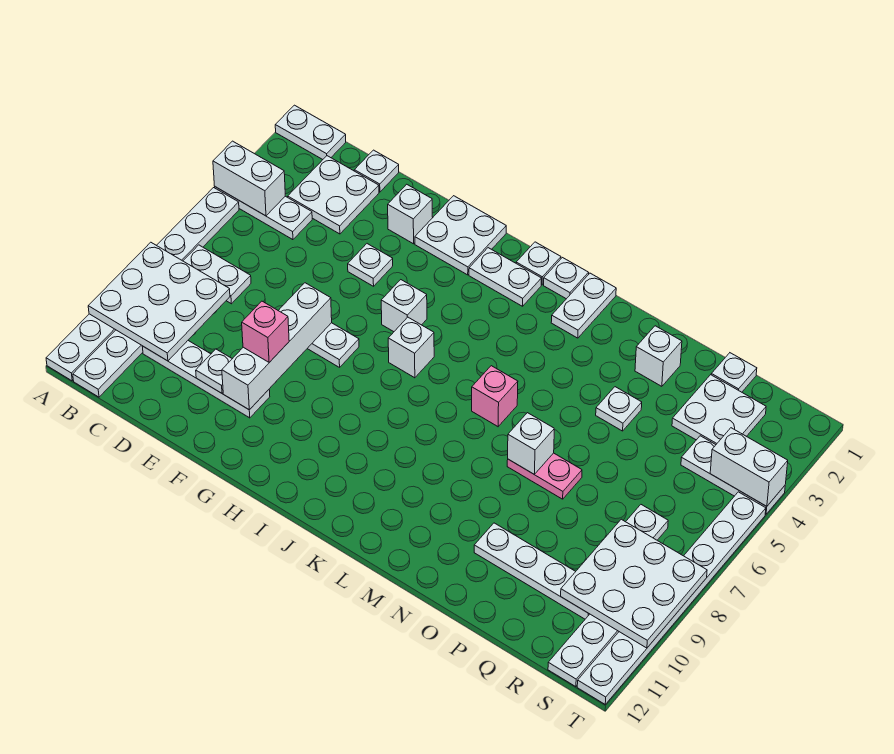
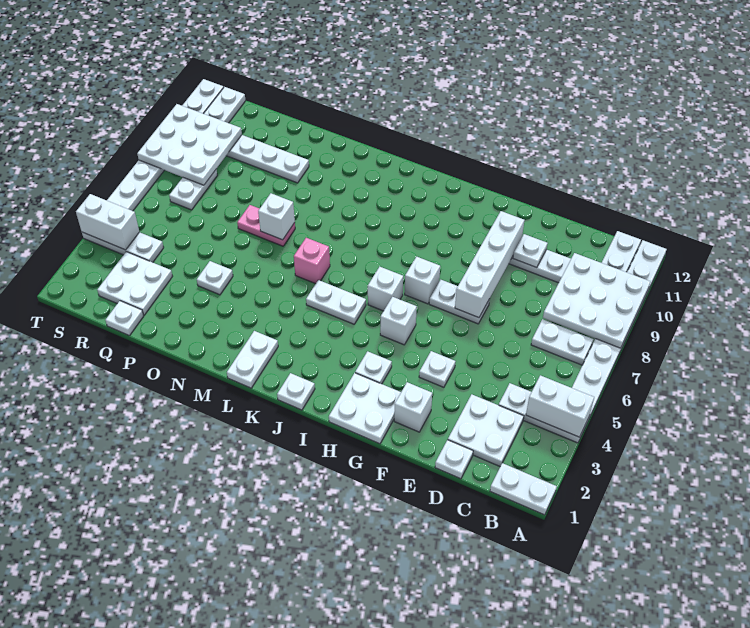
pink brick F9 level 3 -> none
white plate I2:J2 level 1 -> white plate J5:K5 level 1
white plate K1 level 1 -> white plate H3 level 1
white brick O2 level 1 -> white brick H7 level 1

